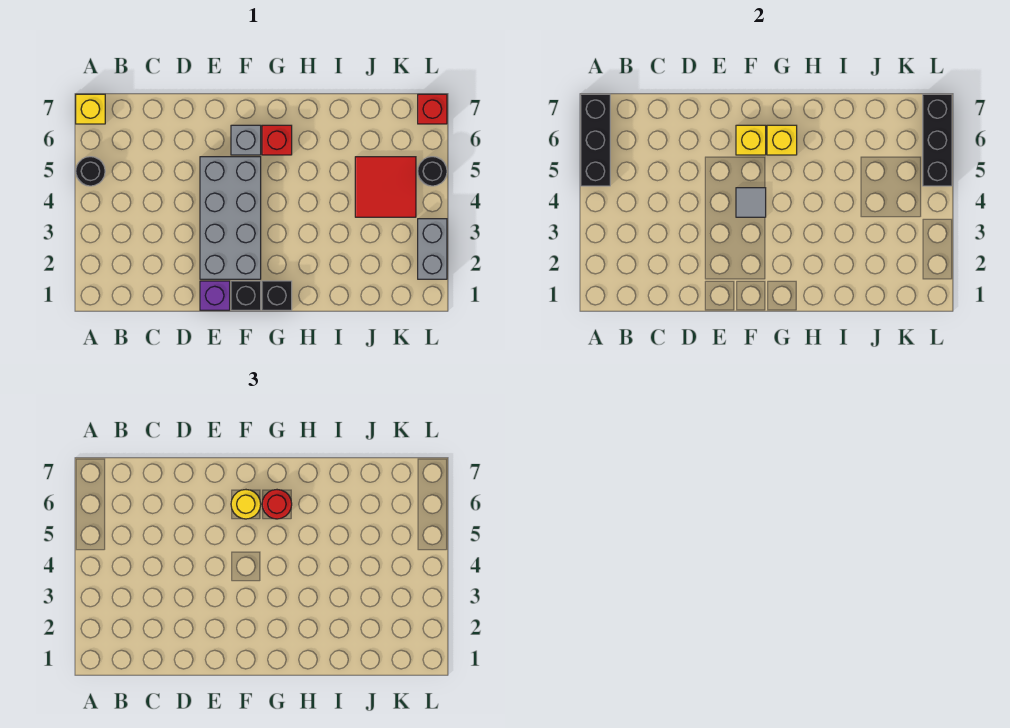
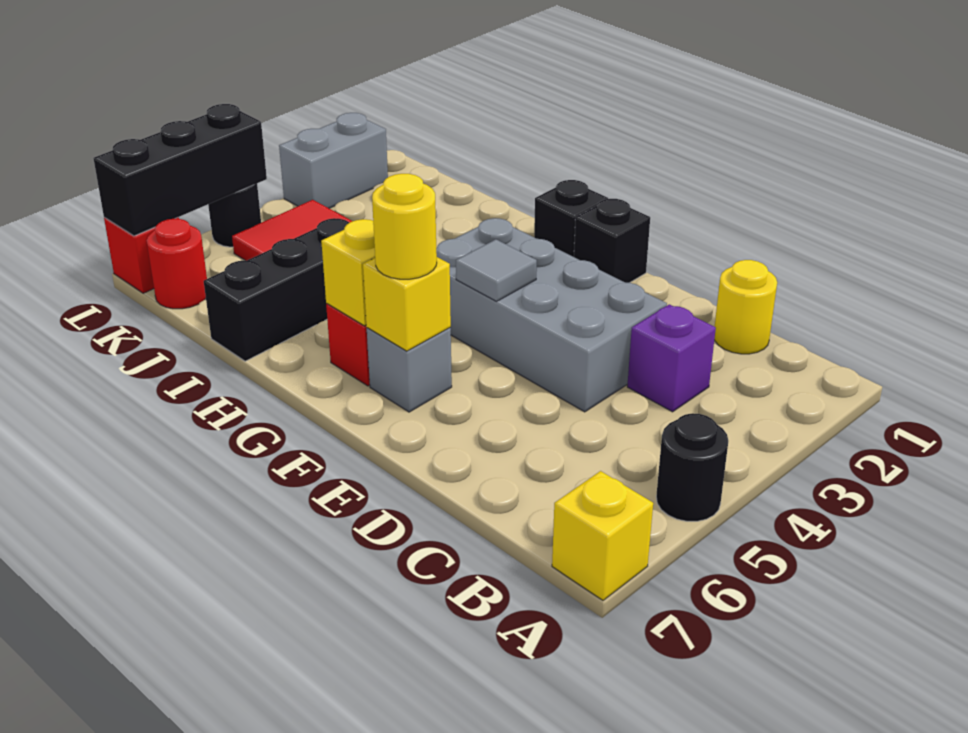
black brick A5:A7 level 2 -> black brick I5:I7 level 1
none -> yellow round brick C1 level 1
purple brick E1 level 1 -> purple brick C3 level 1
grey brick E2:F5 level 1 -> grey brick D3:G4 level 1
red round brick G6 level 3 -> red round brick K7 level 1

